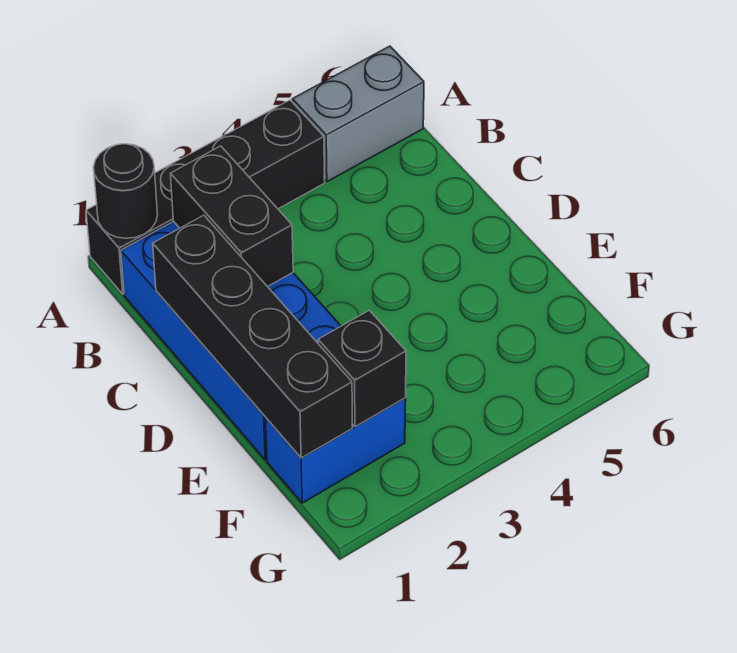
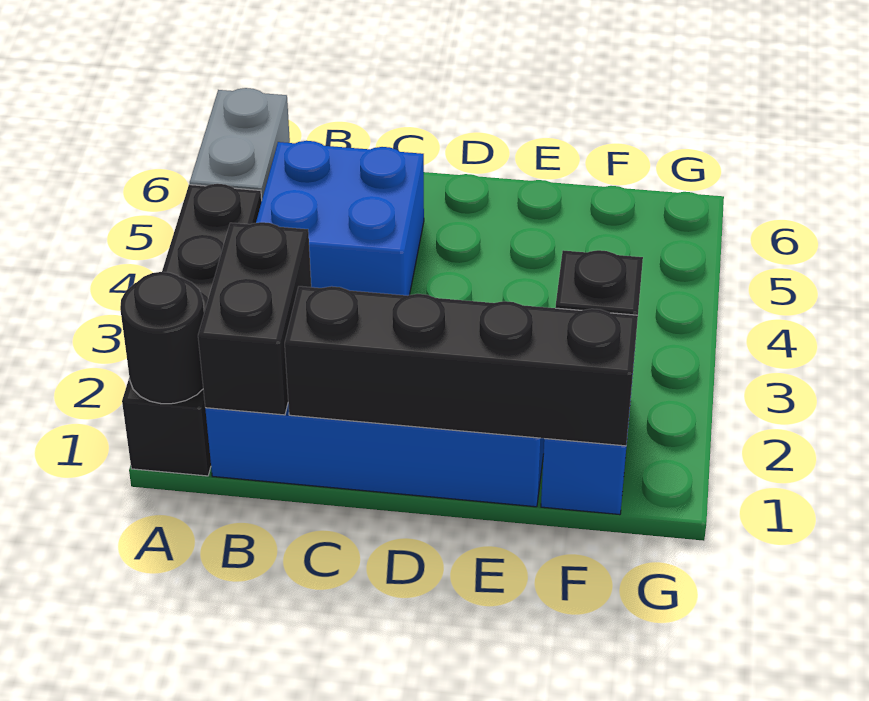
black brick B2:C2 level 2 -> black brick B1:B2 level 2
none -> blue brick B4:C5 level 1

